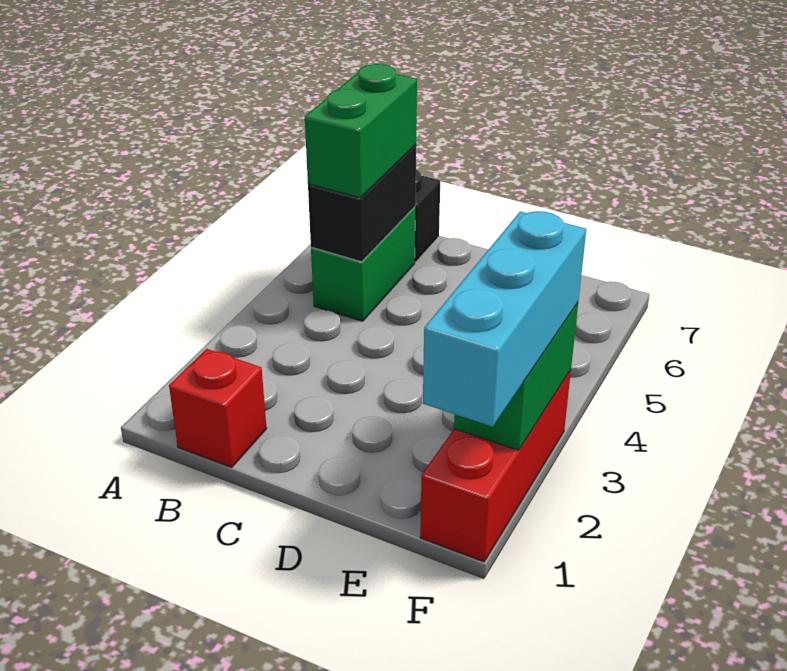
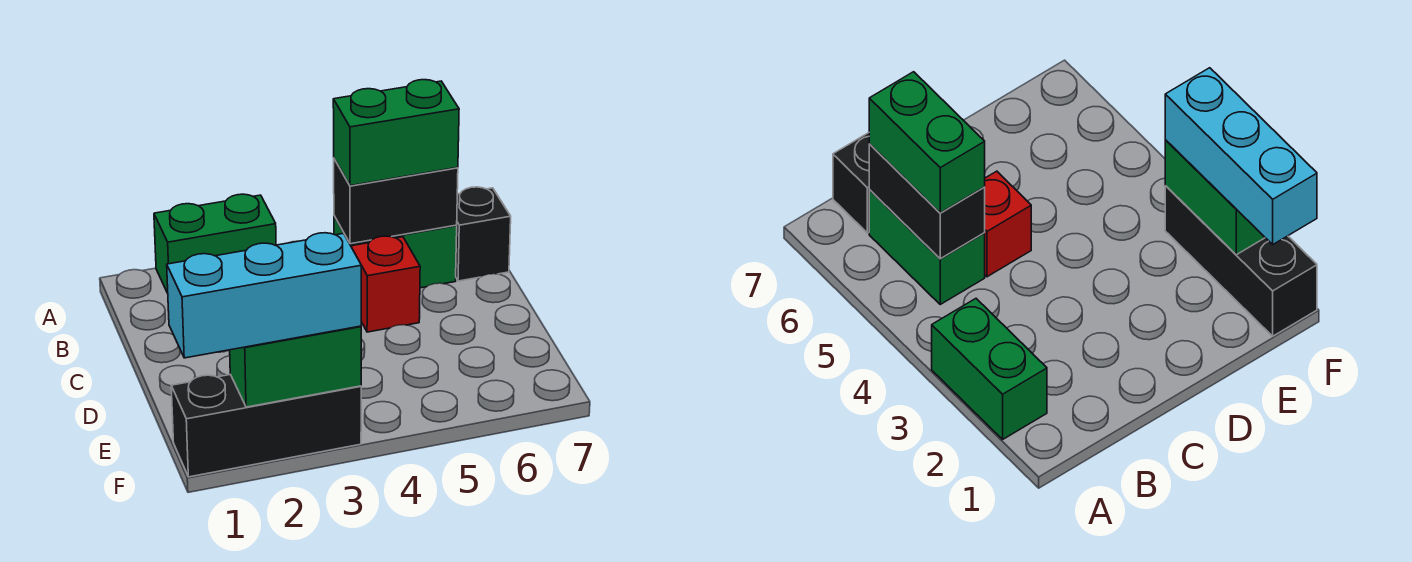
none -> green brick A2:A3 level 1
red brick B1 level 1 -> red brick C5 level 1
red brick F1:F3 level 1 -> black brick F1:F3 level 1

